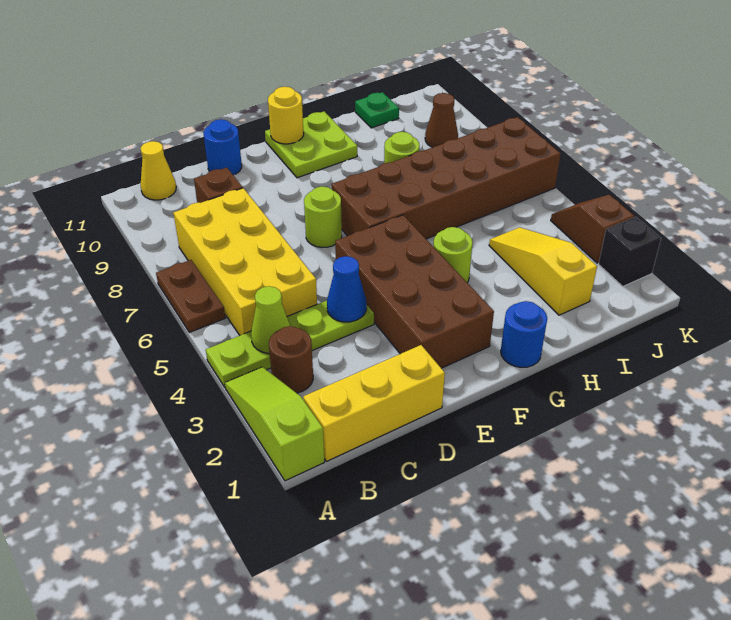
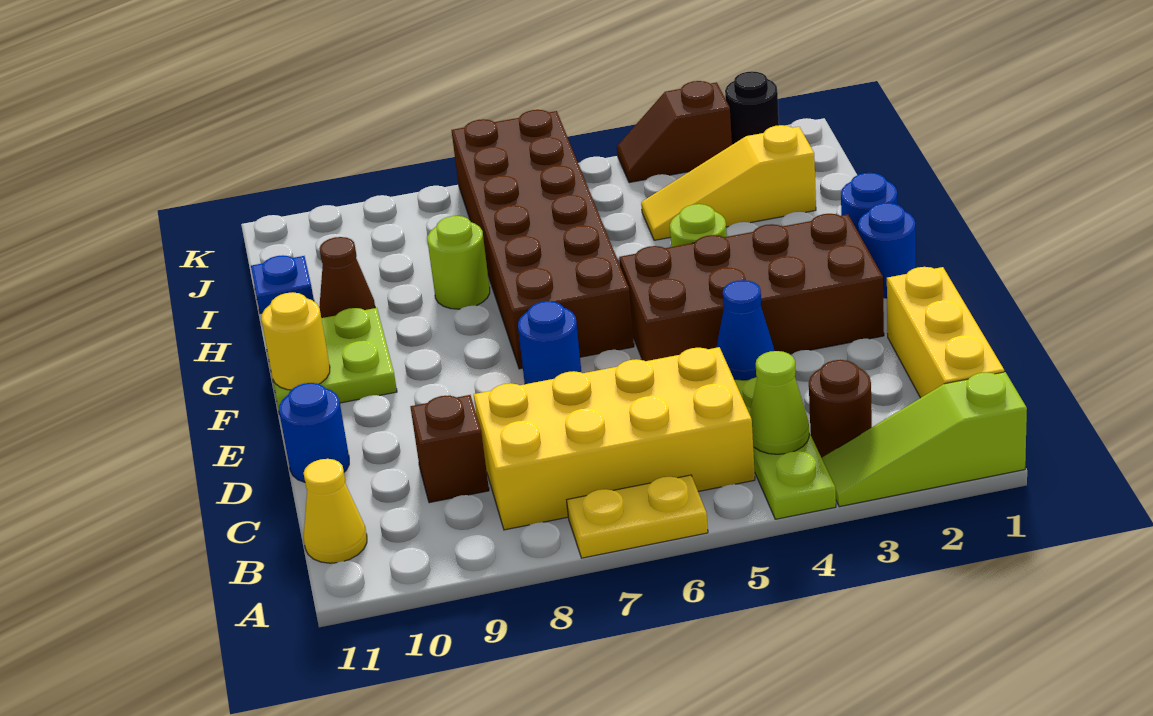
brown plate A6:A7 level 1 -> yellow plate A6:A7 level 1
lime round brick E7 level 1 -> blue round brick E7 level 1
none -> blue round brick F1 level 1
green plate I11 level 1 -> blue plate I11 level 1
brown cone J9 level 1 -> brown cone H10 level 1
black brick K2 level 1 -> black round brick K2 level 1

